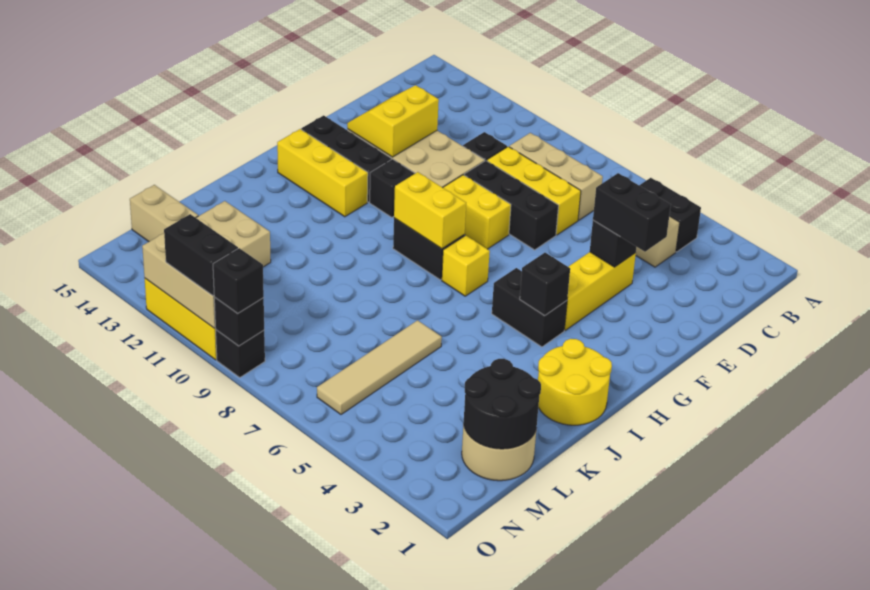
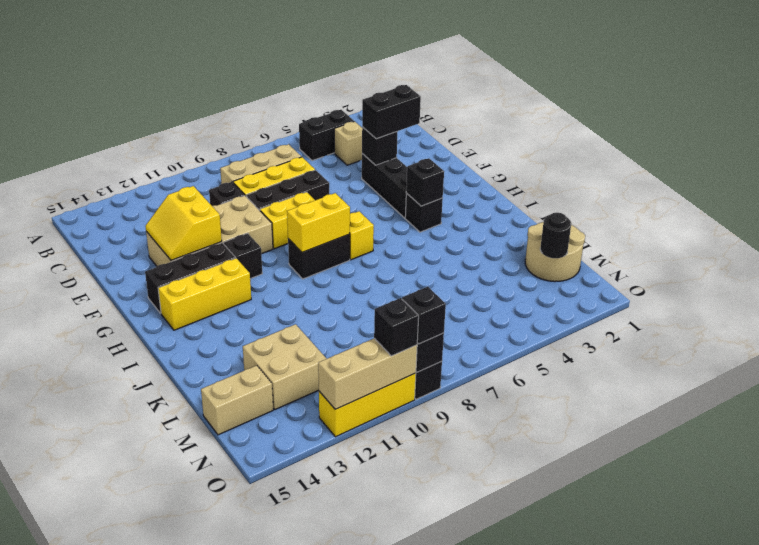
yellow brick E4:G4 level 1 -> black brick E4:G4 level 1
black brick H4:H5 level 1 -> black brick H4 level 1
yellow round brick I1:J2 level 1 -> none
tan tile K6:N6 level 1 -> none
black round brick L1:M2 level 2 -> black round brick M2 level 2
black brick O10:O11 level 3 -> black brick O10 level 3

